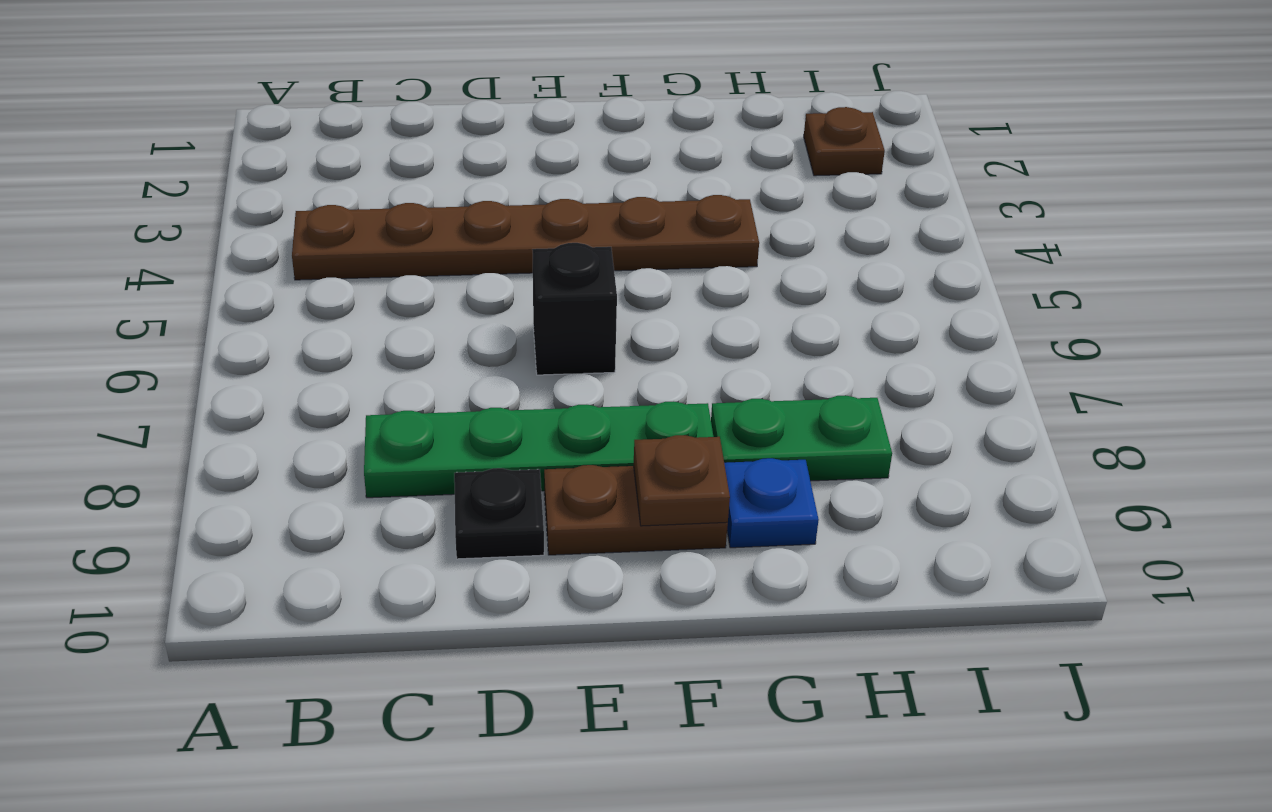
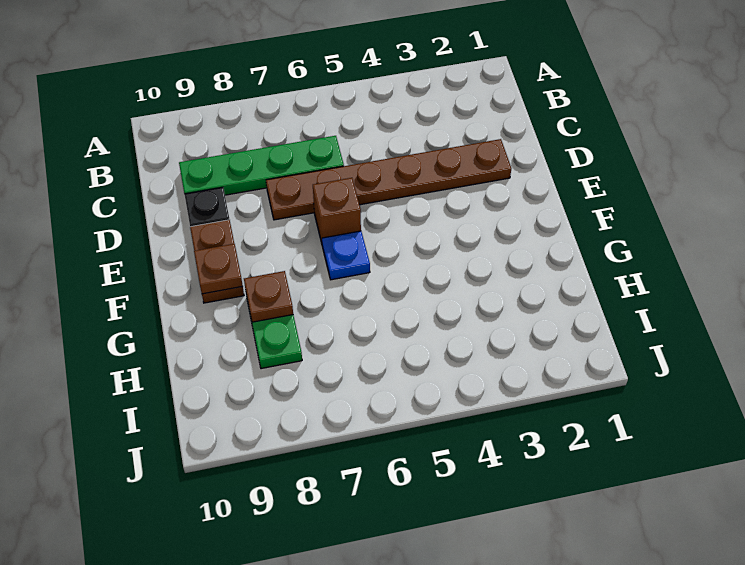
brown plate B4:G4 level 1 -> brown plate D2:D7 level 1
green plate C8:F8 level 1 -> green plate C6:C9 level 1
black brick E6 level 1 -> brown brick E6 level 1
blue plate G9 level 1 -> blue plate F6 level 1
brown plate I2 level 1 -> brown plate G8 level 2

